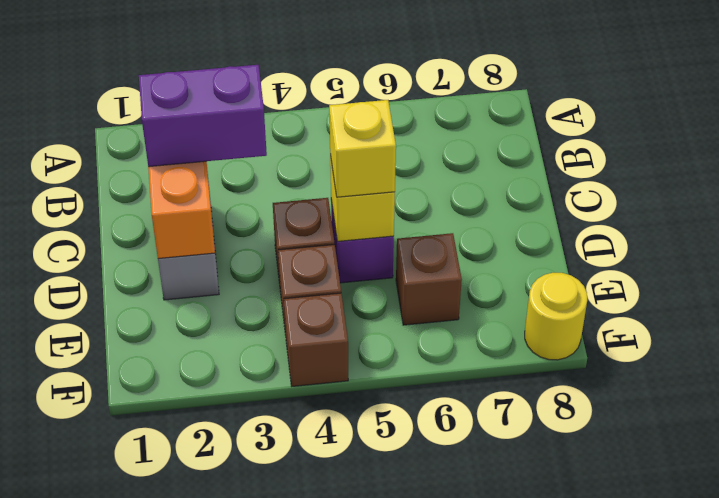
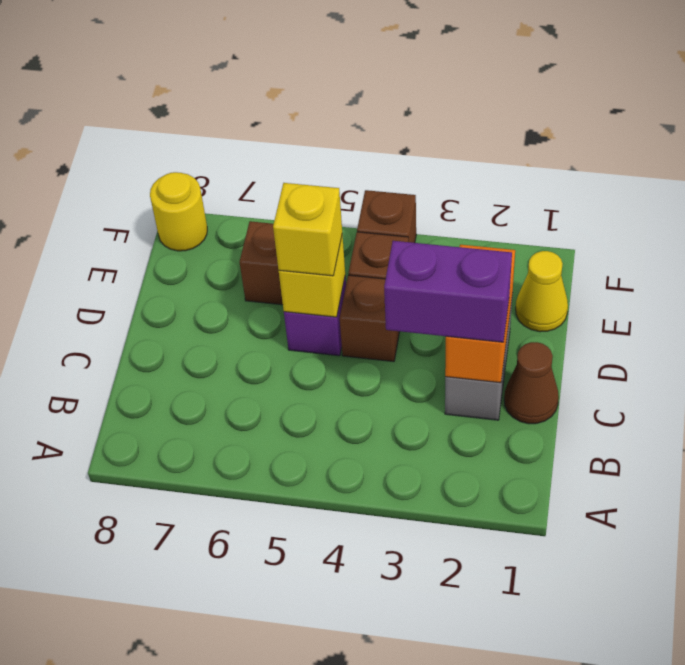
none -> brown cone C1 level 1
none -> yellow cone E1 level 1

